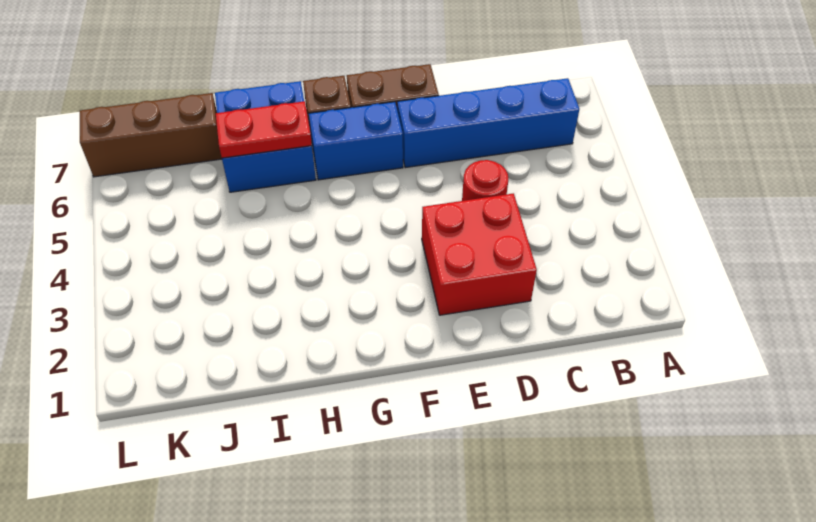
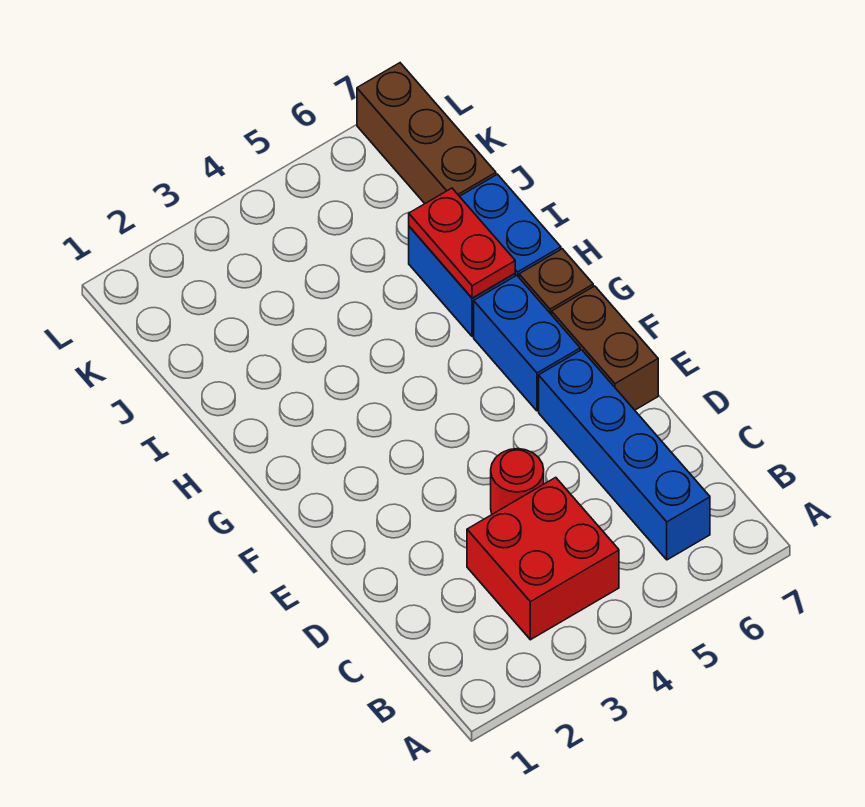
red brick D2:E3 level 1 -> red brick B3:C4 level 1

